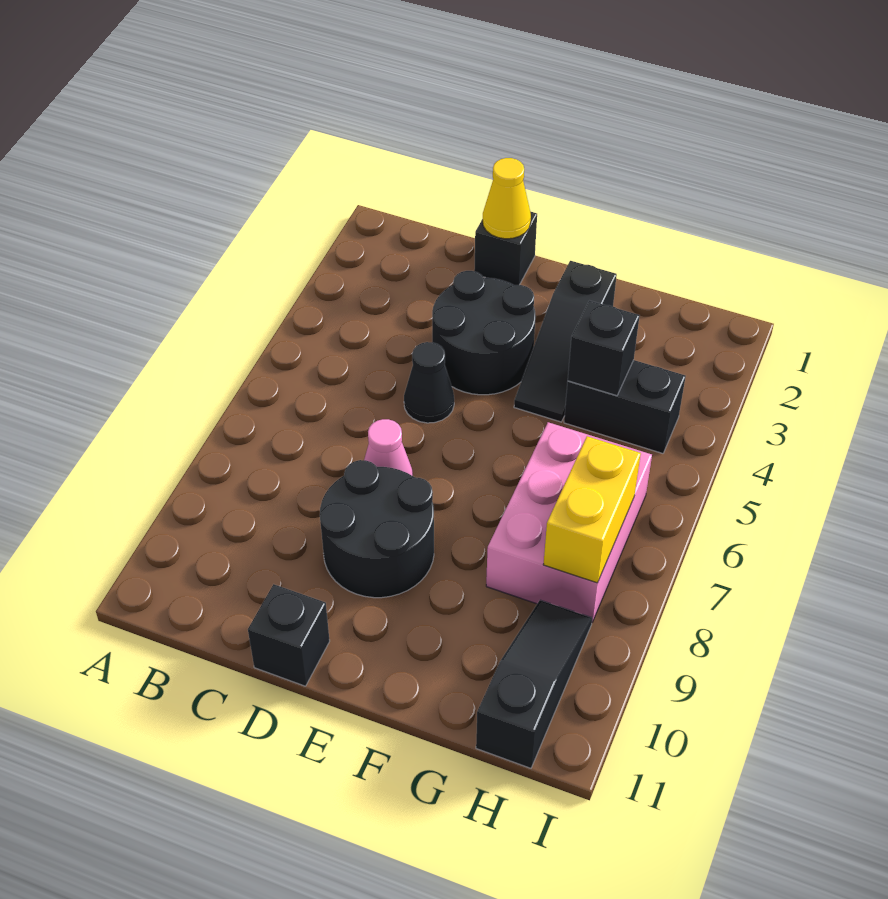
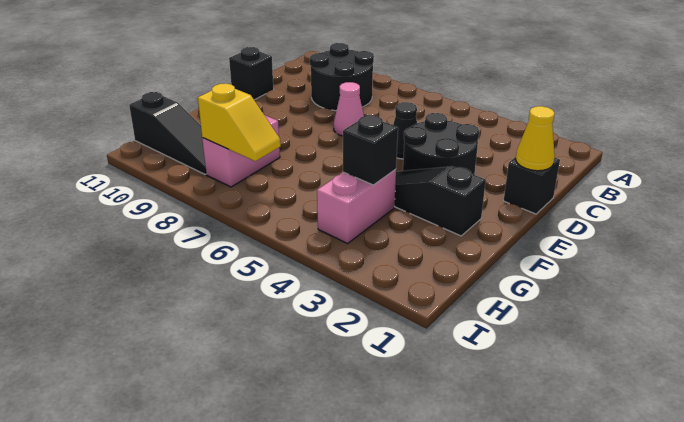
black round brick D8:E9 level 1 -> black round brick B8:C9 level 1
black brick G4:H4 level 1 -> pink brick G4:H4 level 1
pink brick G6:H8 level 1 -> pink brick G8:H8 level 1
yellow brick H7:H8 level 2 -> yellow slope H7:H8 level 2 top 8

